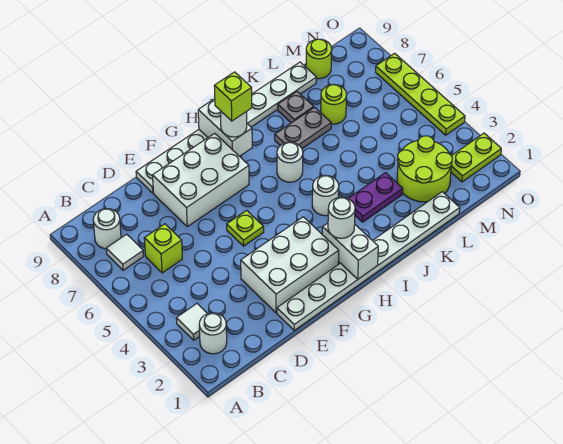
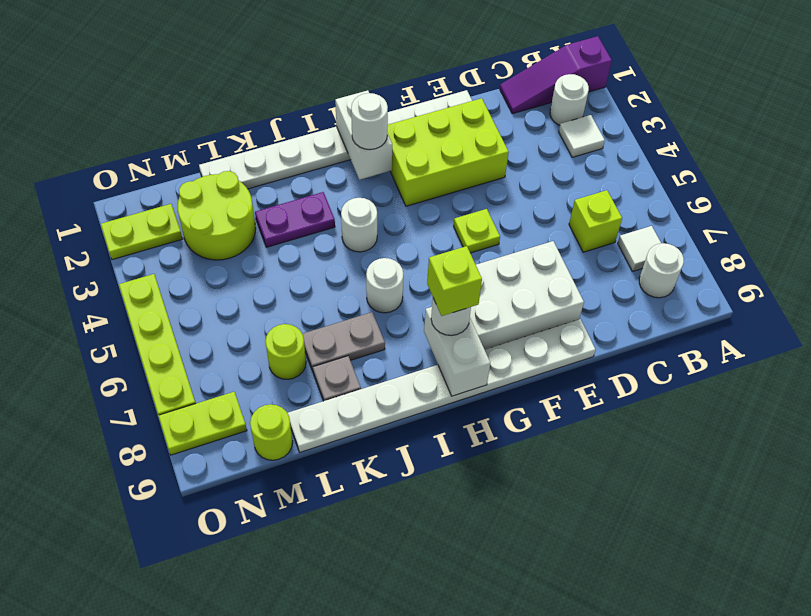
none -> purple slope A1:C1 level 1 top A
white brick E2:G3 level 1 -> lime brick E2:G3 level 1
none -> lime plate N8:O8 level 1

